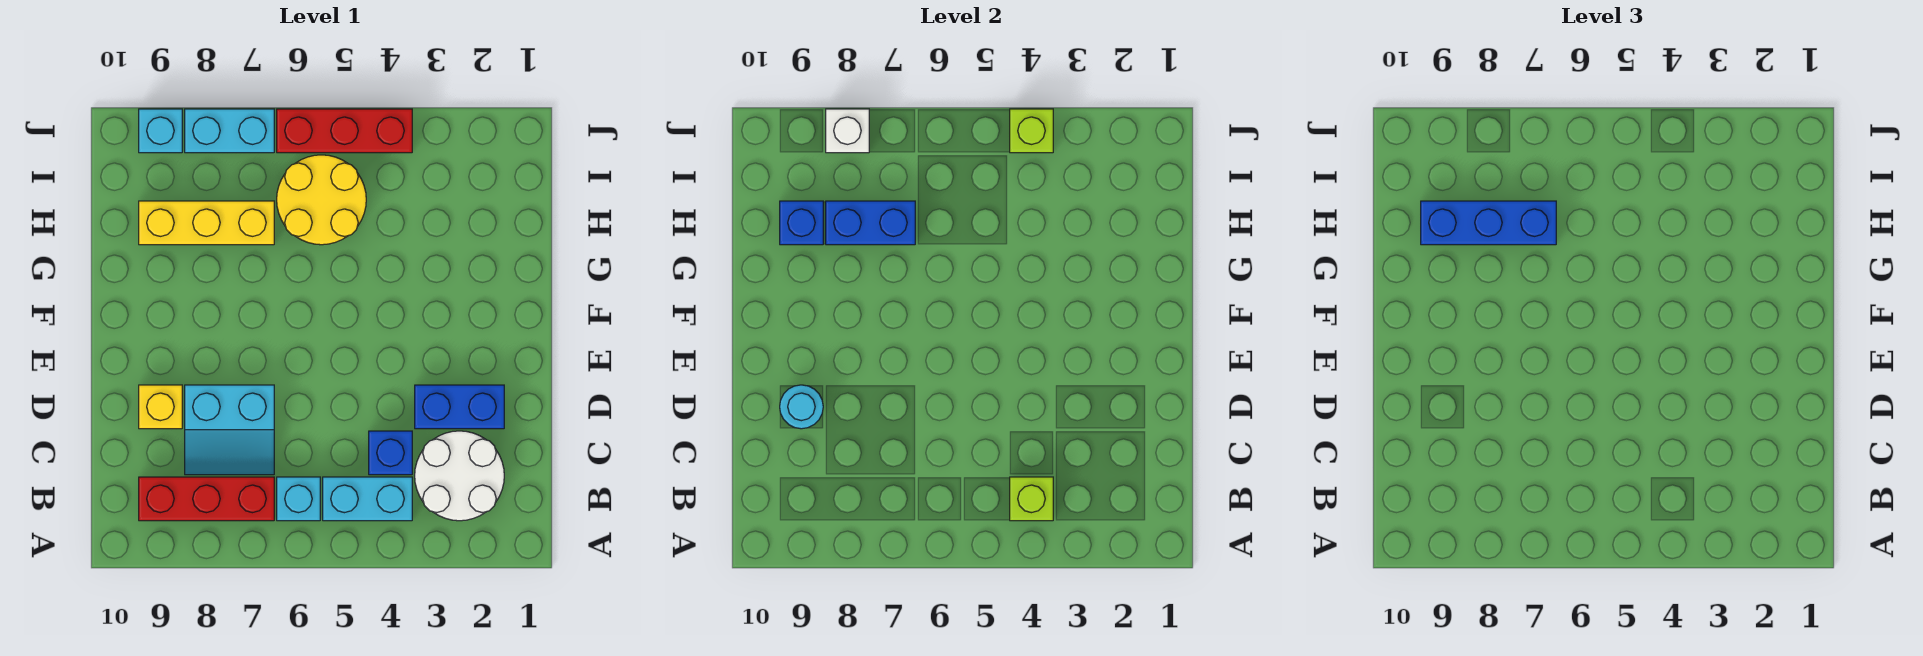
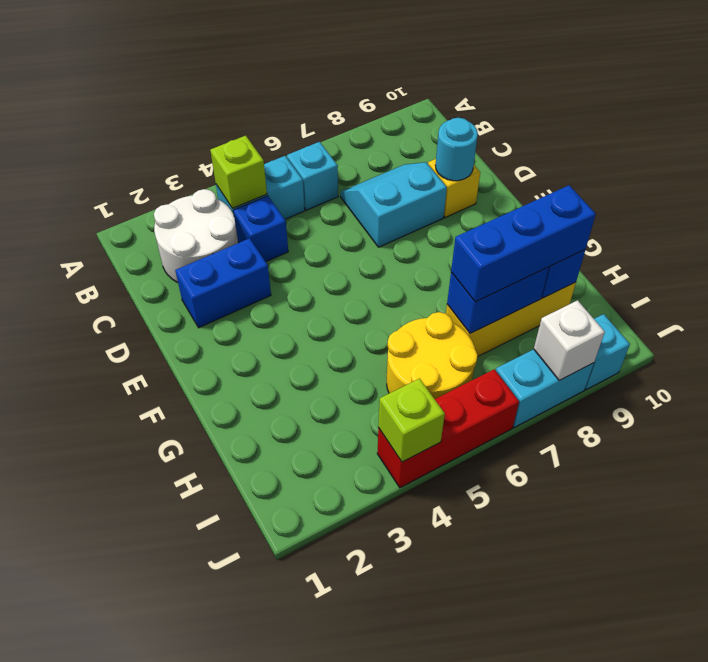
red brick B7:B9 level 1 -> none

